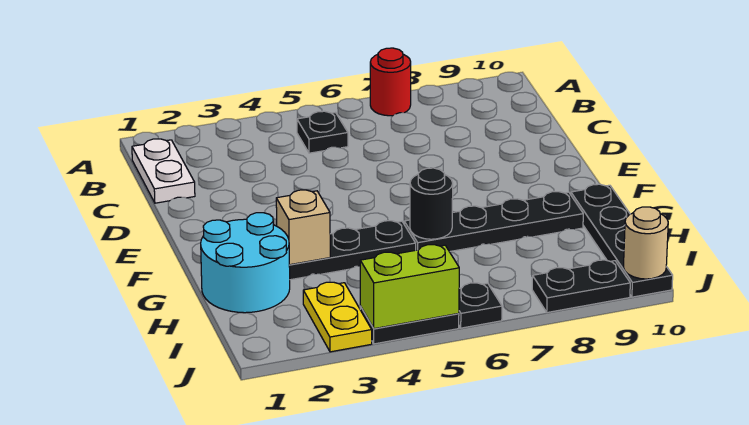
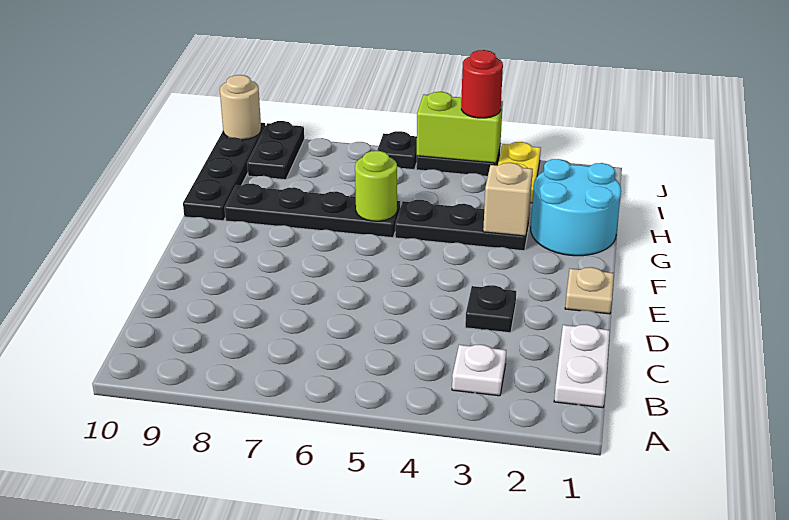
red round brick A7 level 1 -> red round brick J4 level 3
none -> white plate B3 level 1
black plate B5 level 1 -> black plate D3 level 1
none -> tan plate E1 level 1
black round brick G6 level 2 -> lime round brick G6 level 2
black plate J8:J9 level 1 -> black plate I9:J9 level 1

